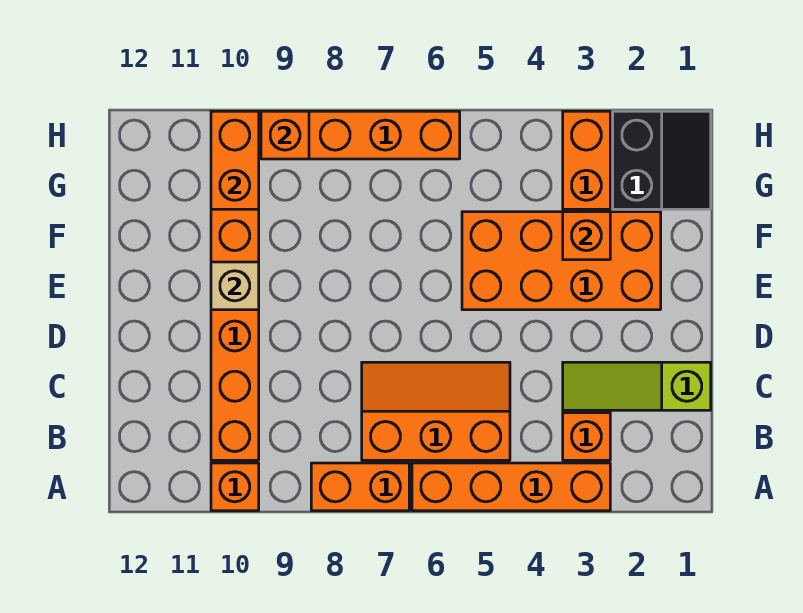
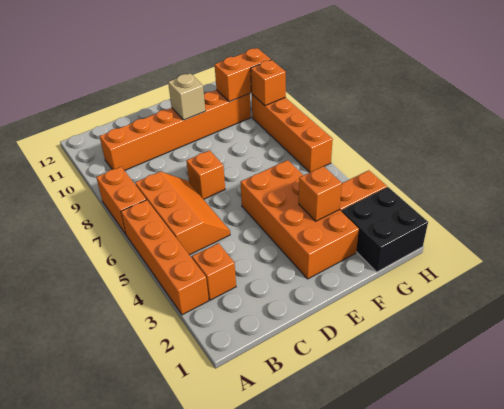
orange brick A10 level 1 -> orange brick D7 level 1
lime slope C1:C3 level 1 top 1 -> none
black slope G1:H2 level 1 top 2 -> black brick G1:H2 level 1

